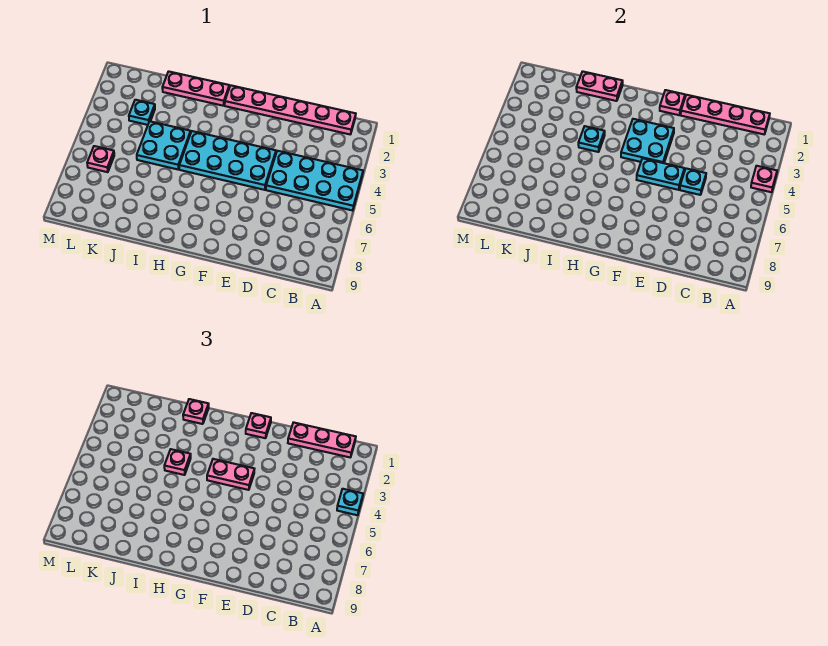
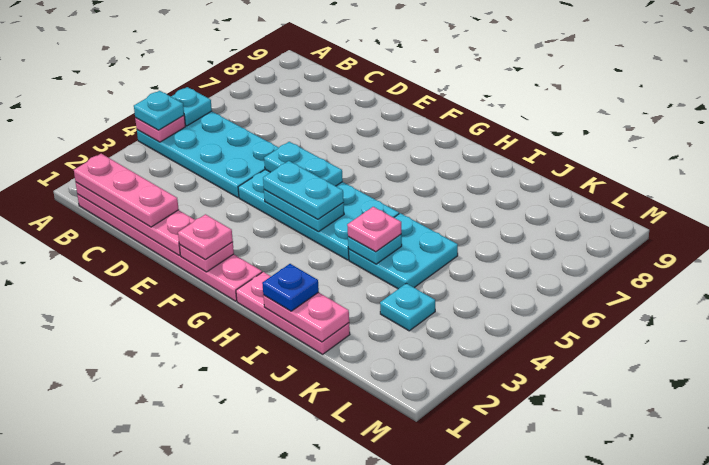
cyan plate D5 level 2 -> cyan plate A5 level 2
cyan plate F3:G4 level 2 -> cyan plate F4:G4 level 2
pink plate F4:G4 level 3 -> cyan plate F4:G4 level 3
pink plate I1 level 3 -> blue plate I1 level 3
pink plate L6 level 1 -> none

